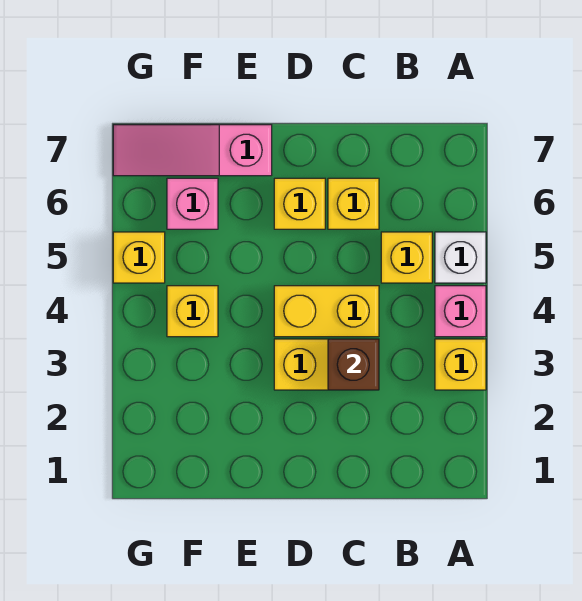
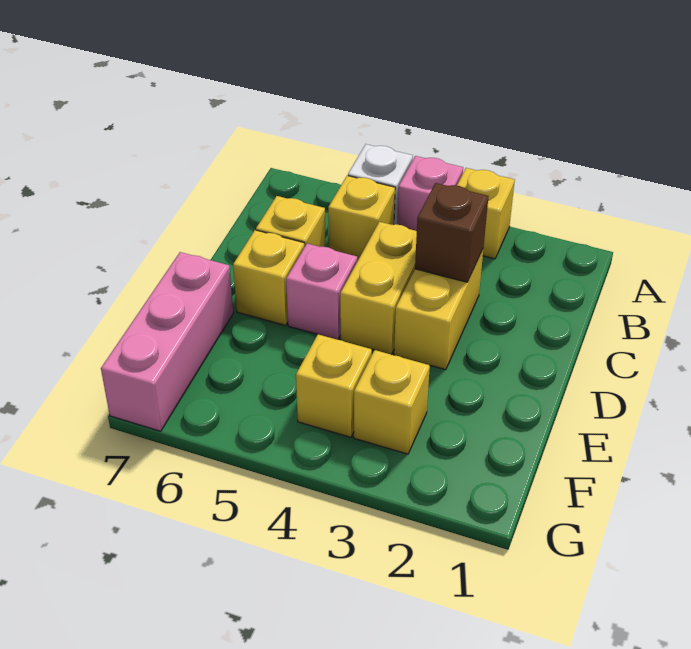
pink slope E7:G7 level 1 top E -> pink brick E7:G7 level 1
pink brick F6 level 1 -> pink brick D5 level 1
yellow brick G5 level 1 -> yellow brick F3 level 1

